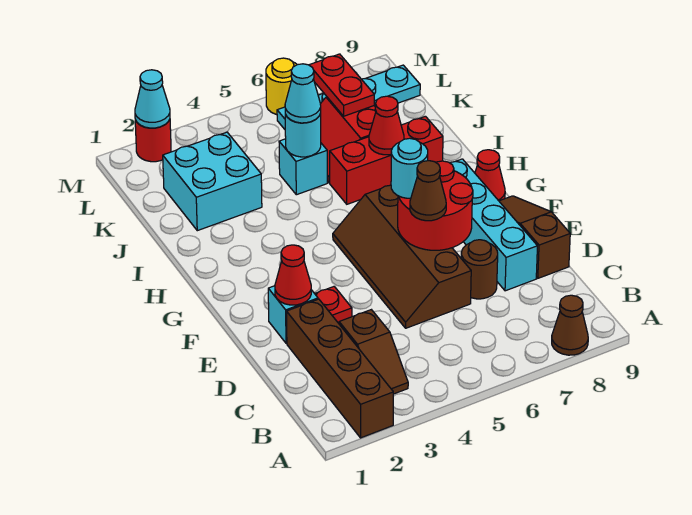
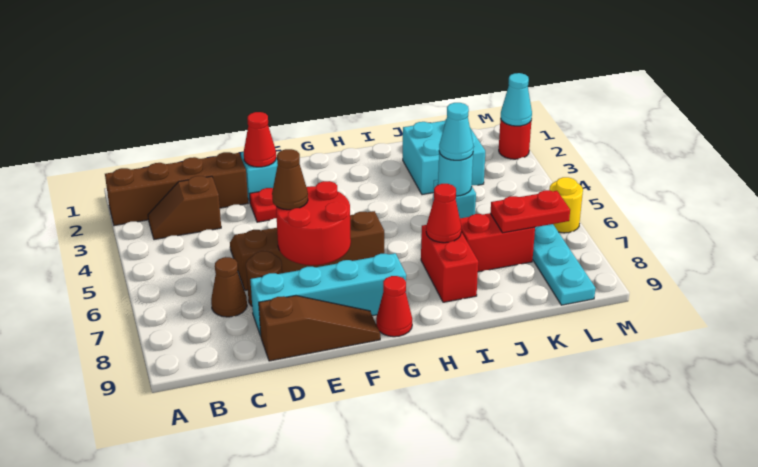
brown cone A8 level 1 -> brown cone C7 level 1
cyan round brick F6 level 3 -> none
red brick I6:I8 level 1 -> red brick I7:I8 level 1

